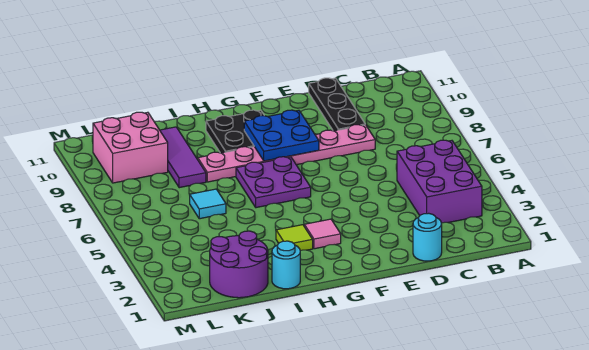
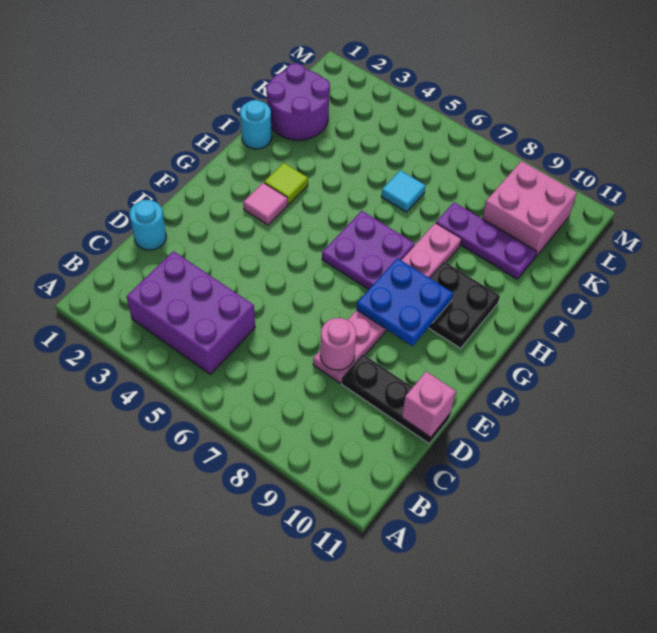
none -> pink round brick D8 level 2
none -> pink brick D11 level 2
purple tile J8:J10 level 1 -> purple plate J8:J10 level 1

